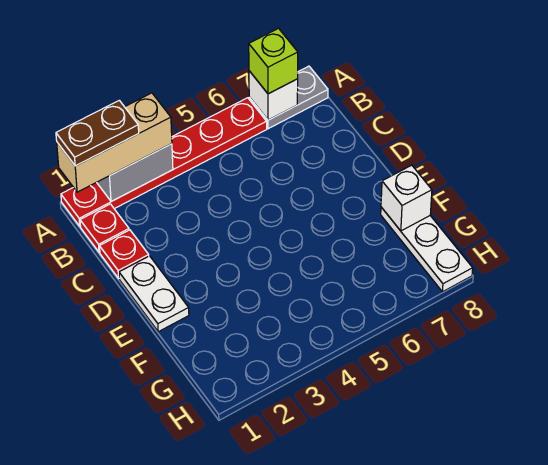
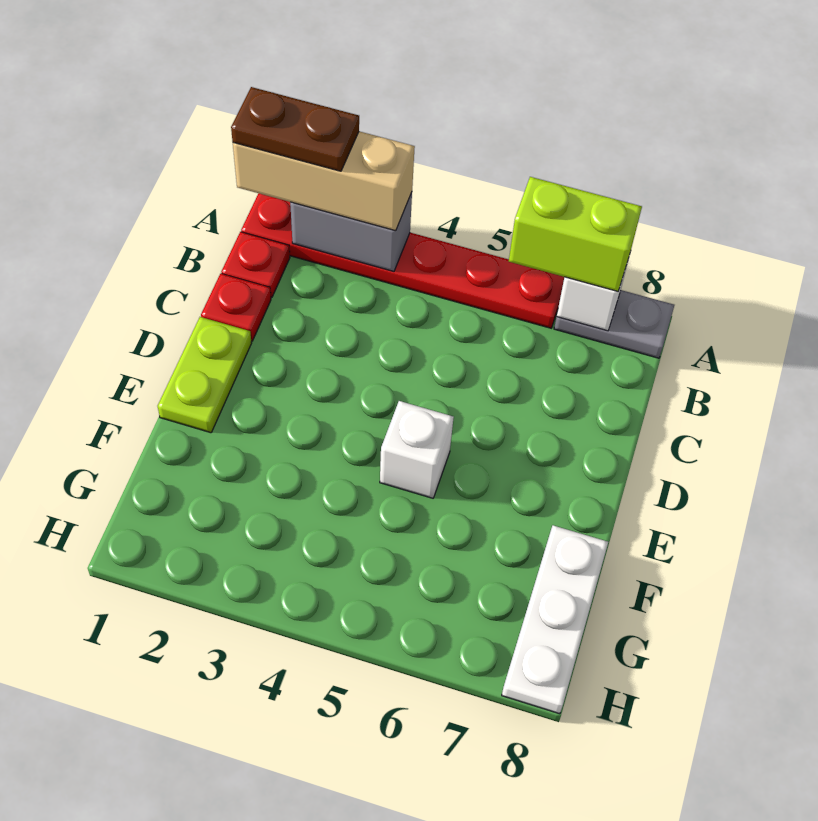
lime brick A7 level 3 -> lime brick A6:A7 level 3
white plate D1:E1 level 1 -> lime plate D1:E1 level 1
white brick F8 level 2 -> white brick E5 level 1

